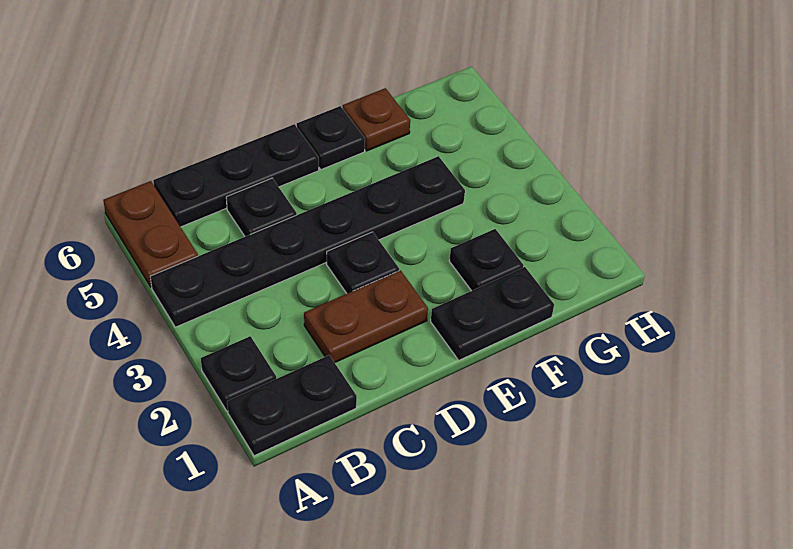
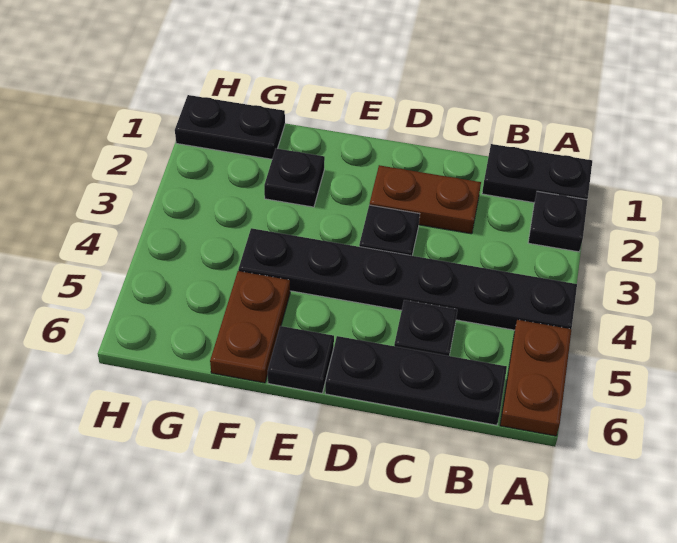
black plate E1:F1 level 1 -> black plate G1:H1 level 1
brown plate F6 level 1 -> brown plate F5:F6 level 1

